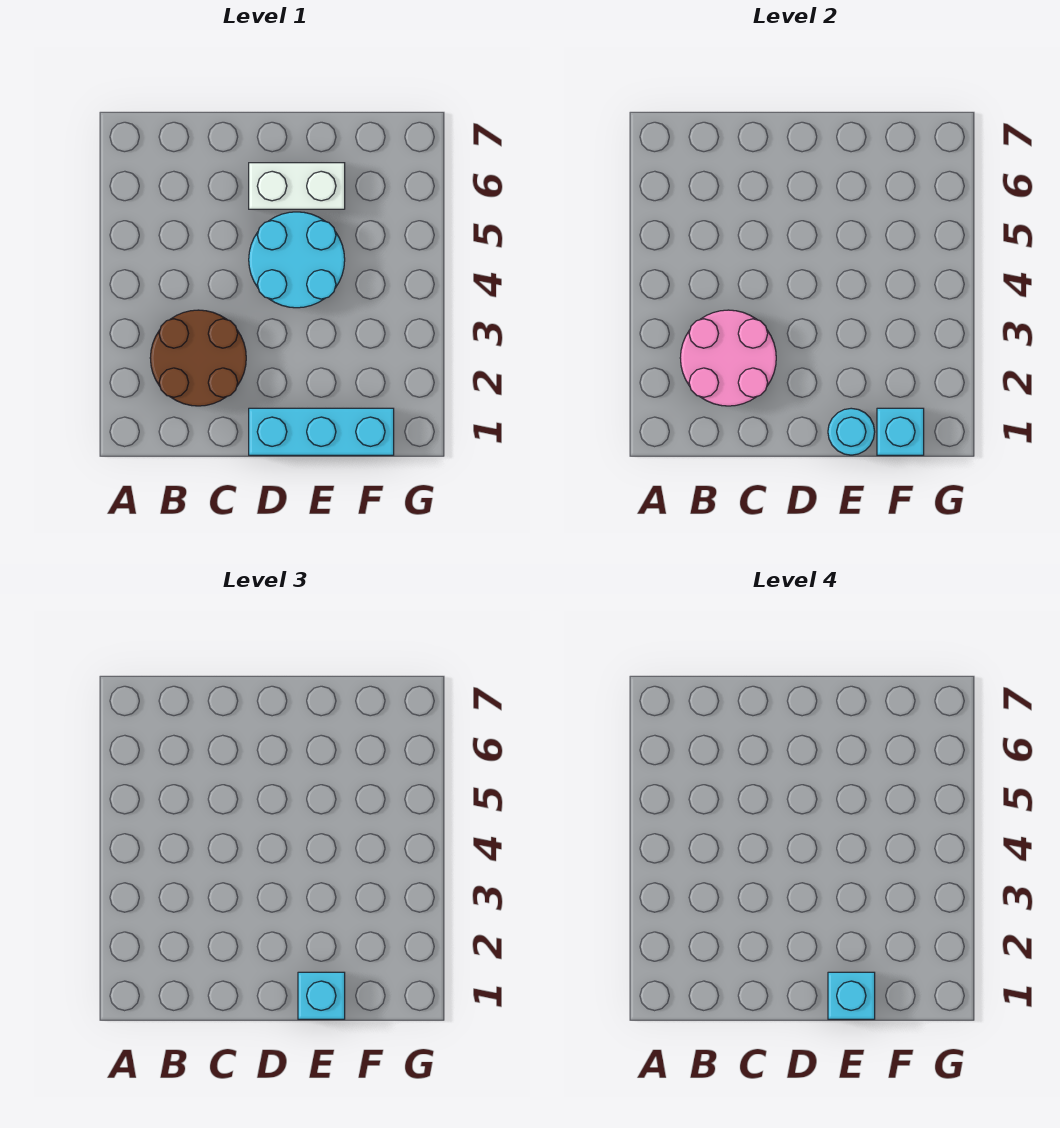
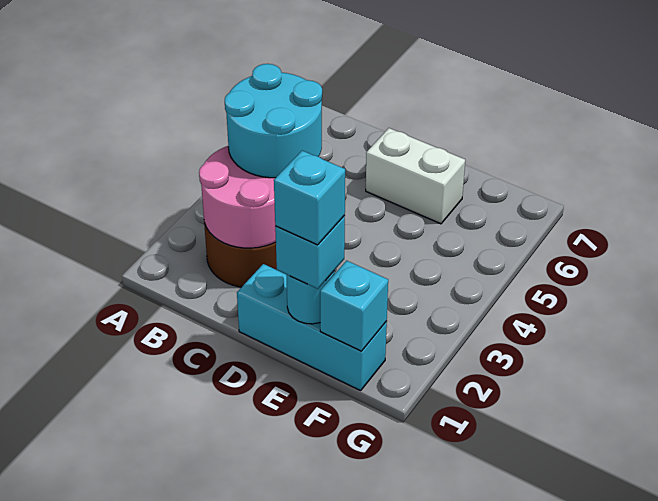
cyan round brick D4:E5 level 1 -> cyan round brick B3:C4 level 3

